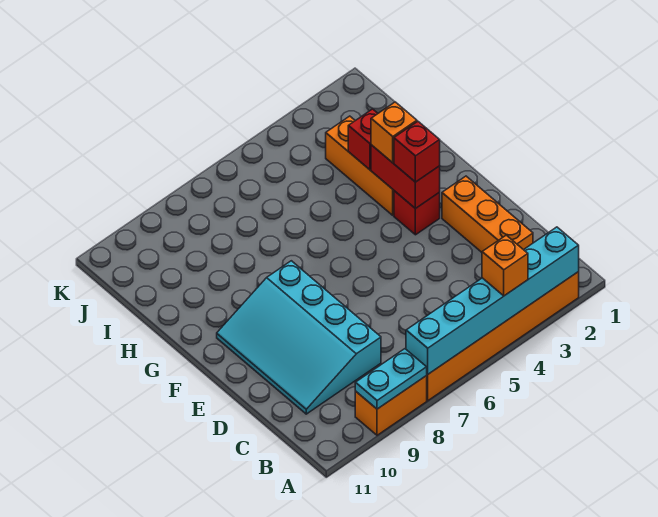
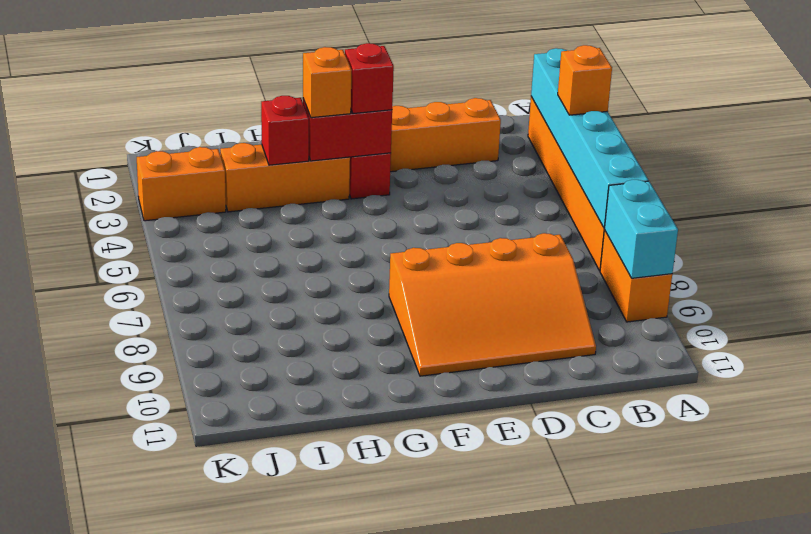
cyan plate A8:A9 level 2 -> cyan brick A8:A9 level 2
cyan slope C8:F10 level 1 top 8 -> orange slope C8:F10 level 1 top 8
none -> orange brick J3:K3 level 1

